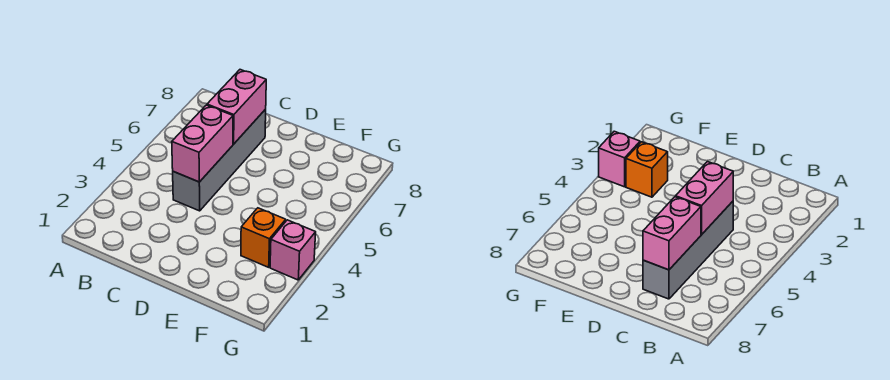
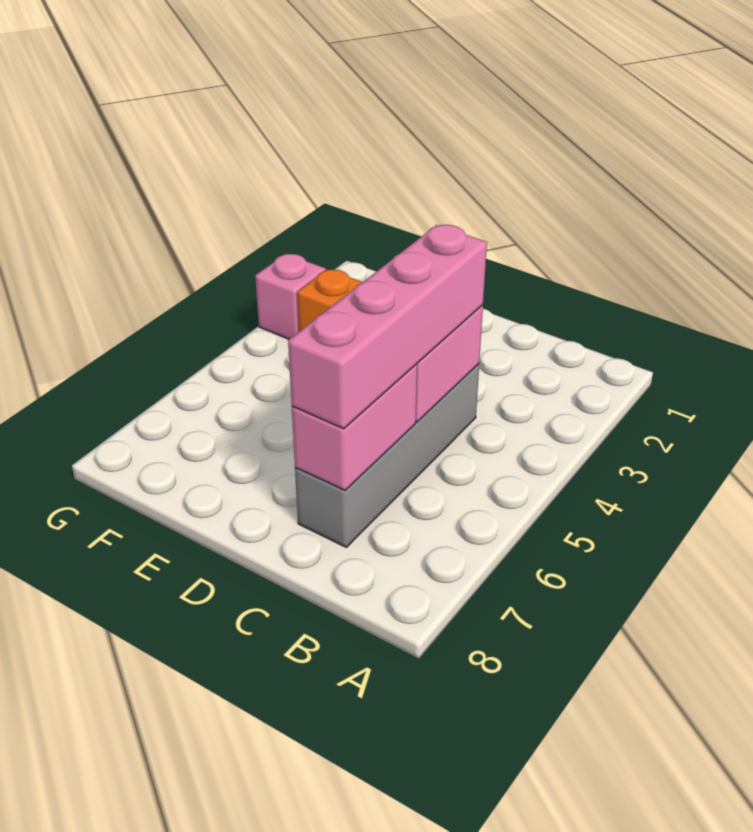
none -> pink brick C4:C7 level 3

